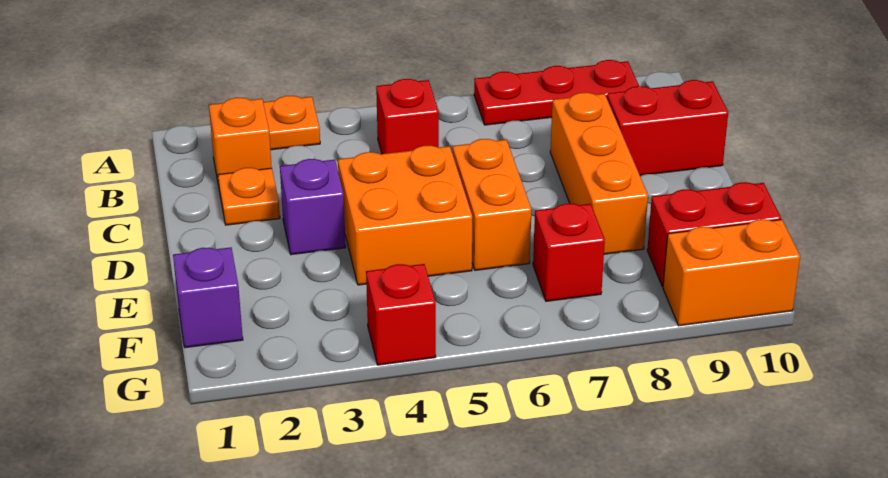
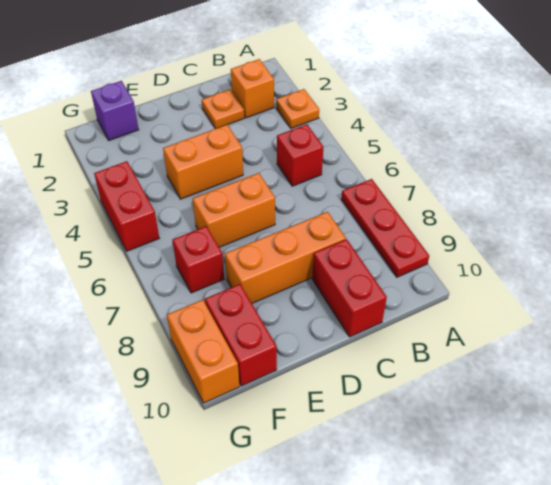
purple brick D3 level 1 -> none
orange brick D4:E5 level 1 -> orange brick D4:E4 level 1
red brick G4 level 1 -> red brick G4:G5 level 1

